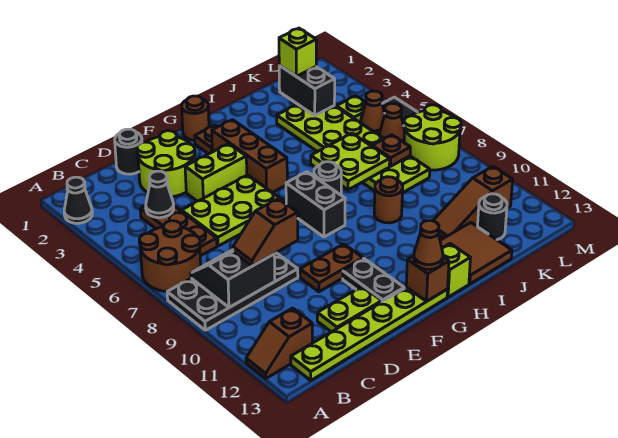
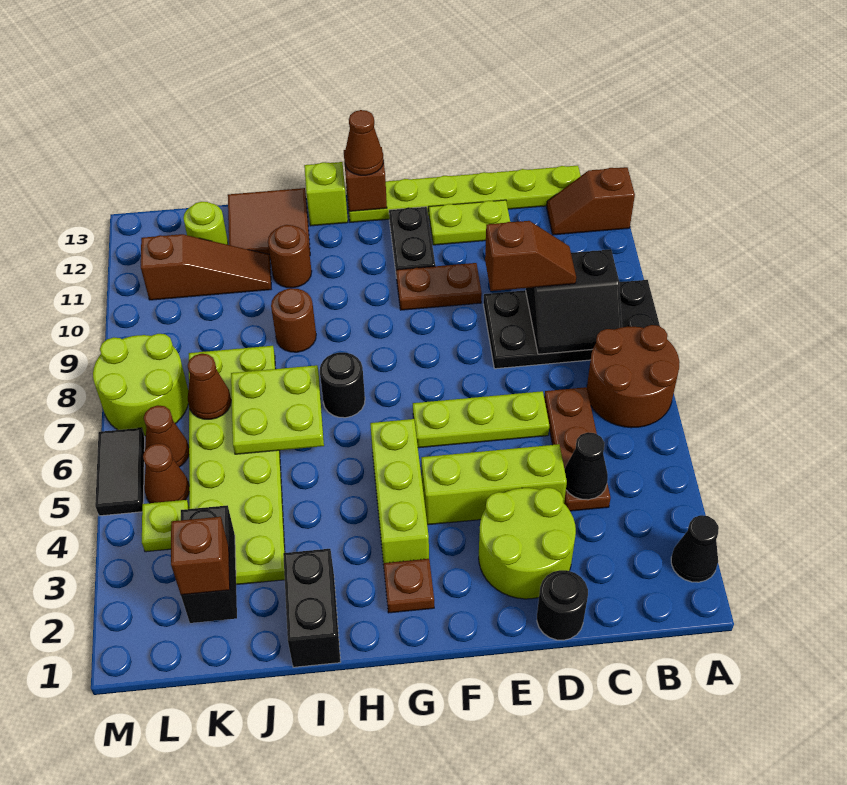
brown slope A12:B12 level 1 top B -> brown slope A12:B12 level 1 top A
lime plate D5:F6 level 1 -> lime plate D6:F6 level 1
lime brick E4:F4 level 1 -> lime brick D4:F4 level 1
brown round brick G1 level 1 -> brown round brick I11 level 1
brown brick G3:G5 level 1 -> lime brick G3:G5 level 1
black brick G7:G8 level 1 -> black brick I1:I2 level 1
lime brick K2 level 3 -> brown brick K2 level 3
brown plate K7 level 2 -> brown cone K7 level 2
black round brick K12 level 1 -> lime round brick K12 level 1

